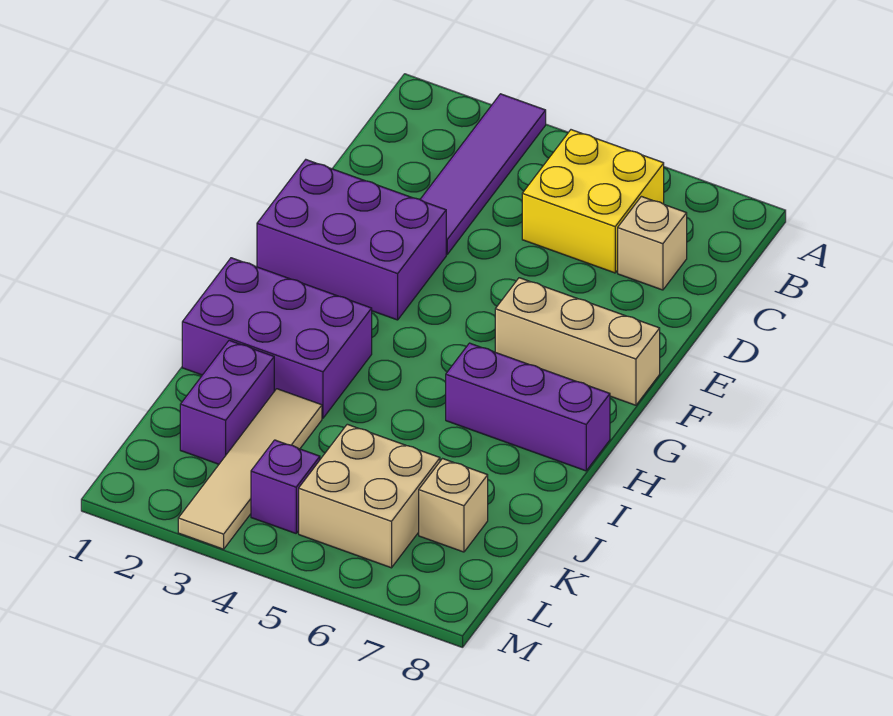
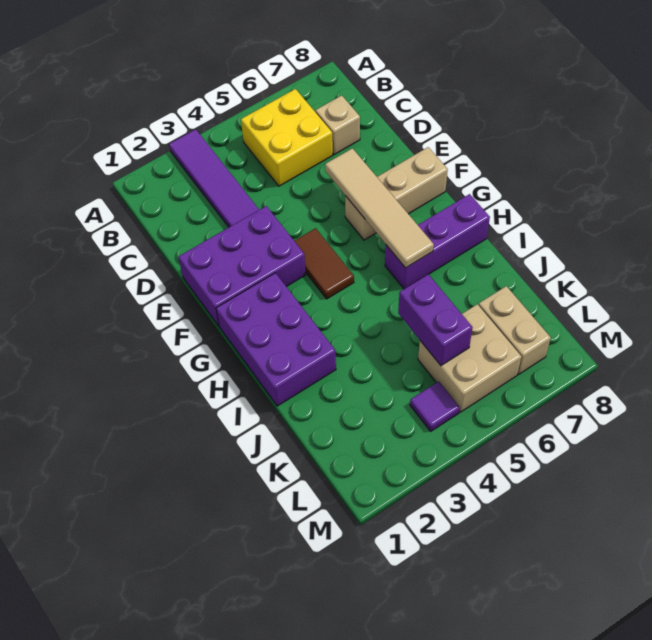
none -> brown tile F4:G4 level 1
purple brick H1:I3 level 1 -> purple brick G1:I2 level 1
purple brick J2:K2 level 1 -> purple brick J5:K5 level 2
tan tile J3:M3 level 1 -> tan tile E6:H6 level 2
tan brick K7 level 1 -> tan brick K7:L7 level 1
purple brick L4 level 1 -> purple tile L4 level 1

